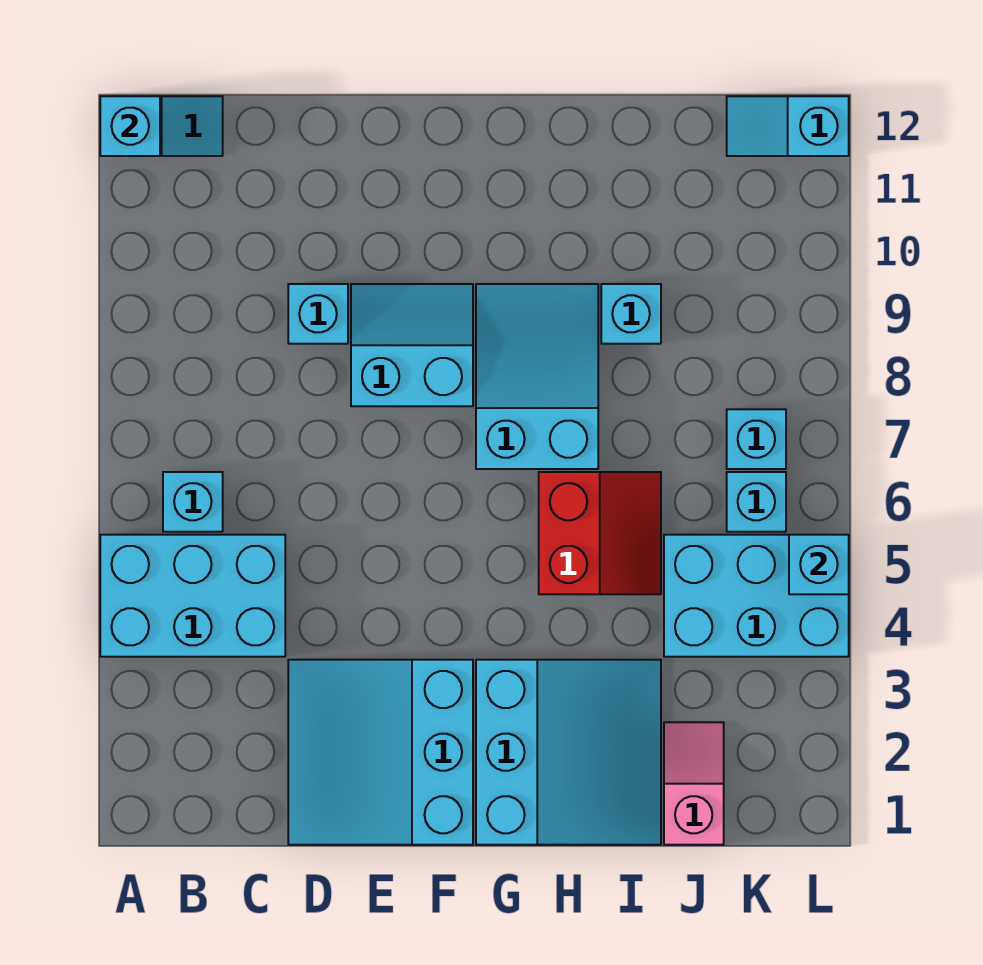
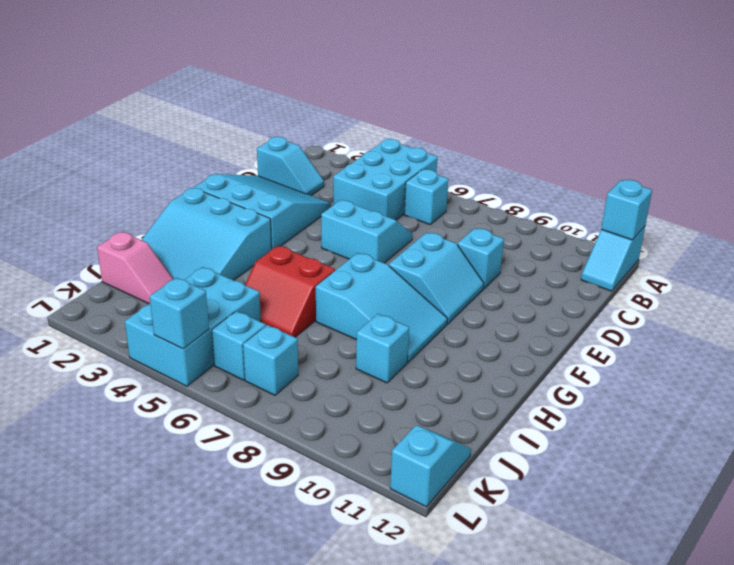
none -> cyan slope C1:C2 level 1 top 1
none -> cyan slope D5:E6 level 1 top E

